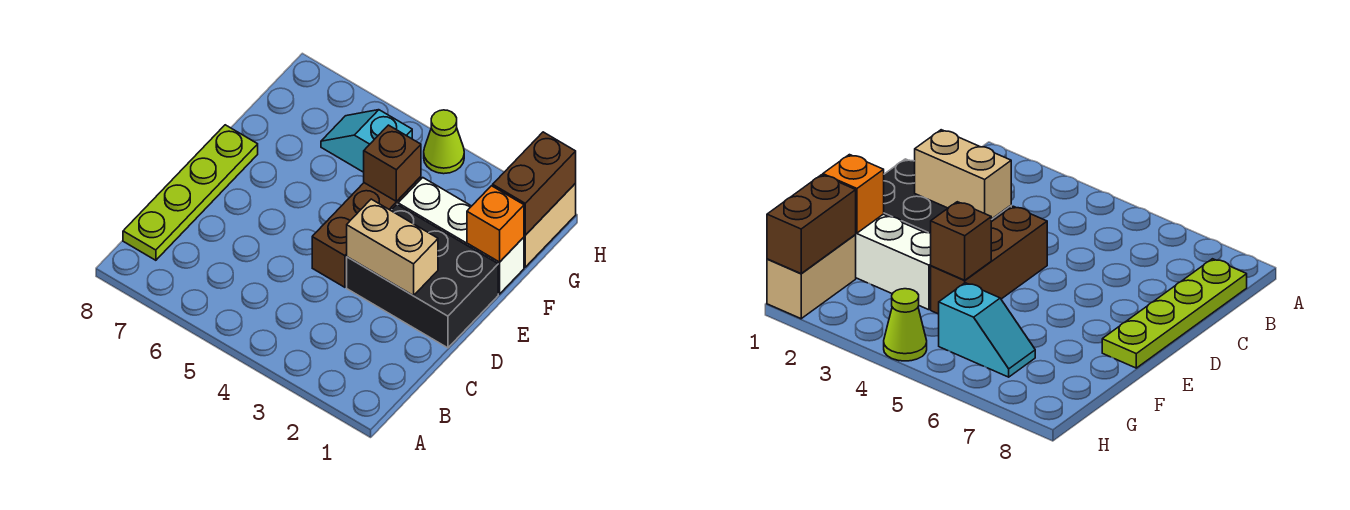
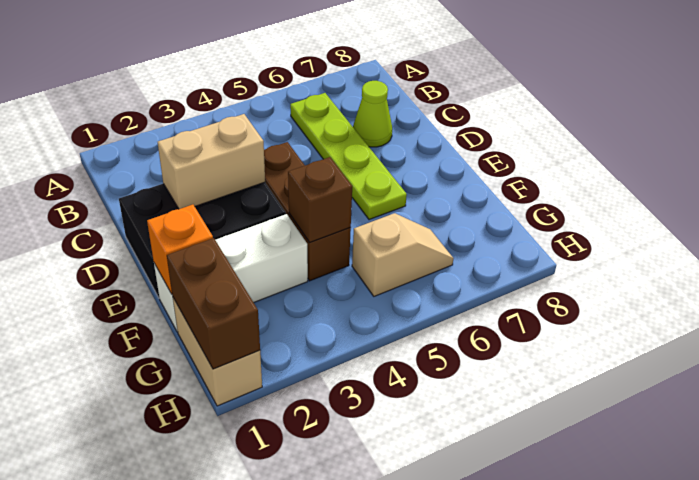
lime plate B8:E8 level 1 -> lime plate B6:E6 level 1
cyan slope G5:G6 level 1 top 5 -> tan slope G5:G6 level 1 top 5
lime cone H4 level 1 -> lime cone C7 level 1

